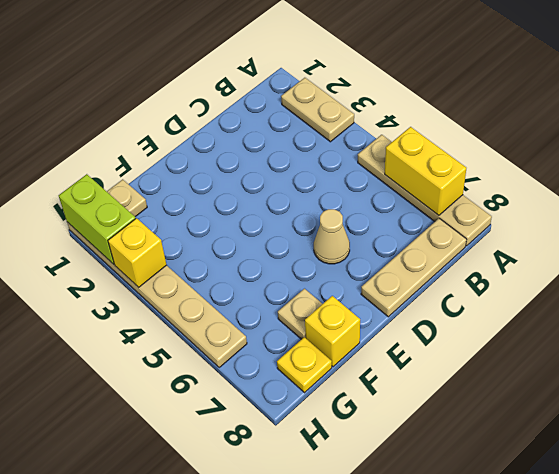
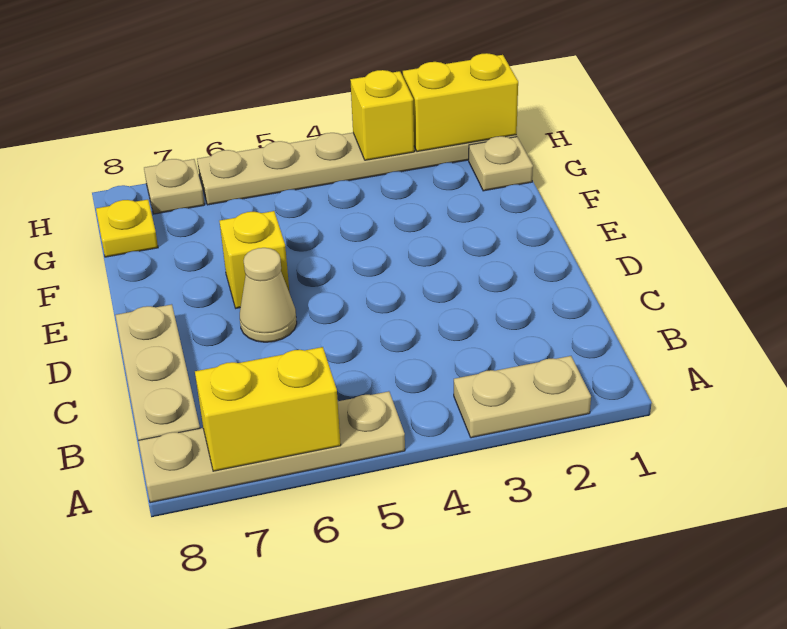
tan plate F7 level 1 -> tan plate H7 level 1
yellow brick F8 level 1 -> yellow brick E6 level 1
lime brick H1:H2 level 2 -> yellow brick H1:H2 level 2

